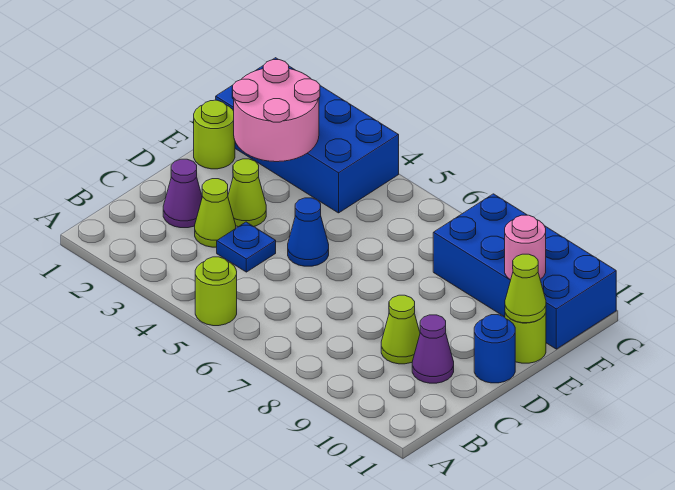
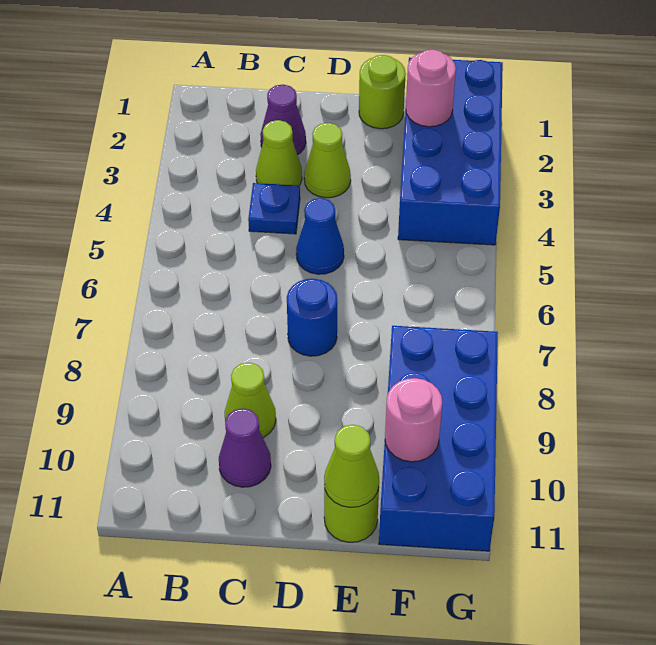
lime round brick A5 level 1 -> none
blue round brick D11 level 1 -> blue round brick D7 level 1
pink round brick E2:F3 level 2 -> pink round brick F2 level 2

